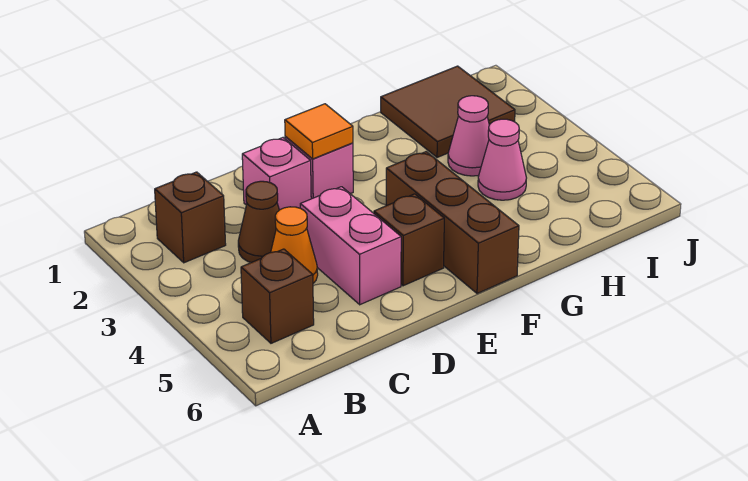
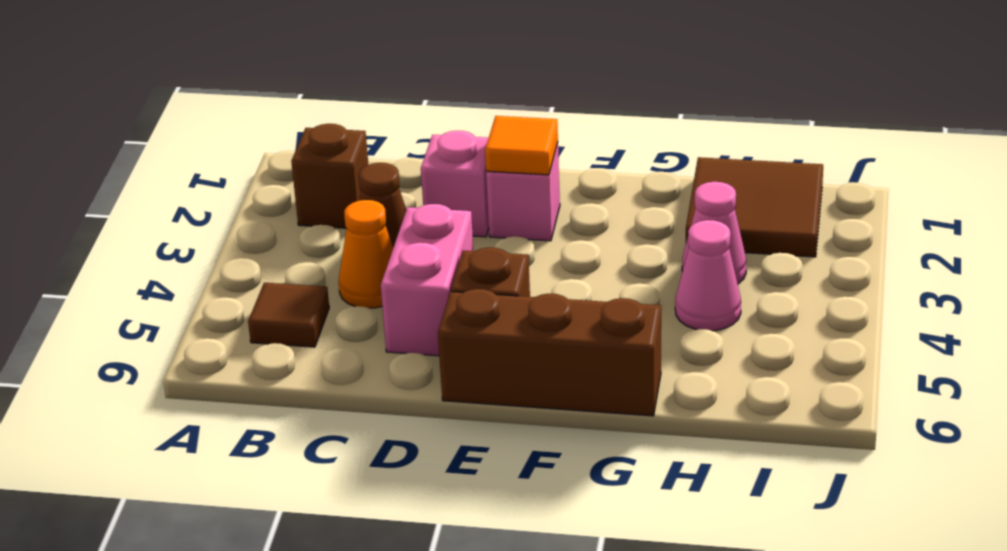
brown brick B5 level 1 -> brown tile B5 level 1
brown brick F4:F6 level 1 -> brown brick E6:G6 level 1

